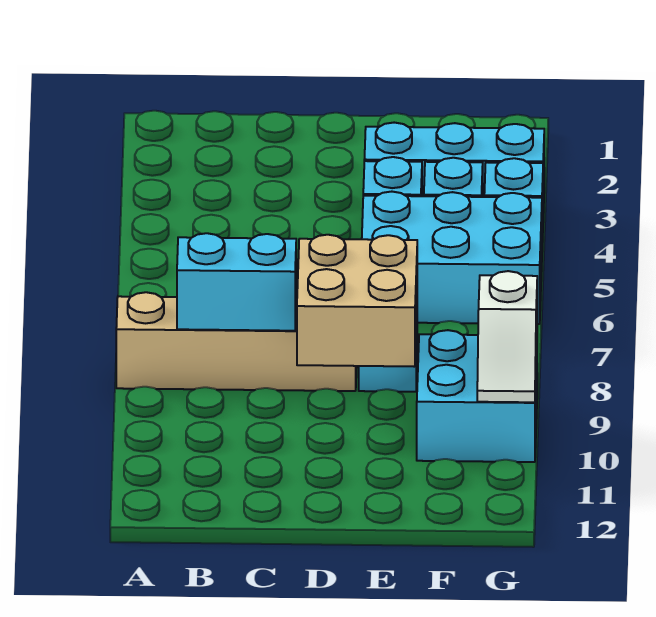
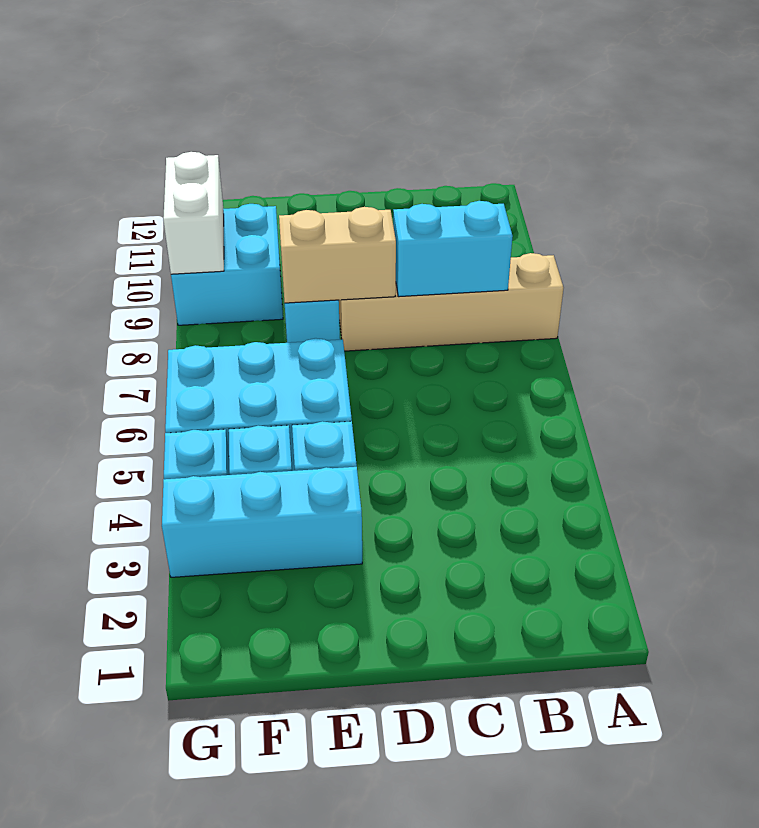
tan brick D8:E9 level 2 -> tan brick D8:E8 level 2
white slope G9:G10 level 2 top 9 -> white brick G9:G10 level 2

